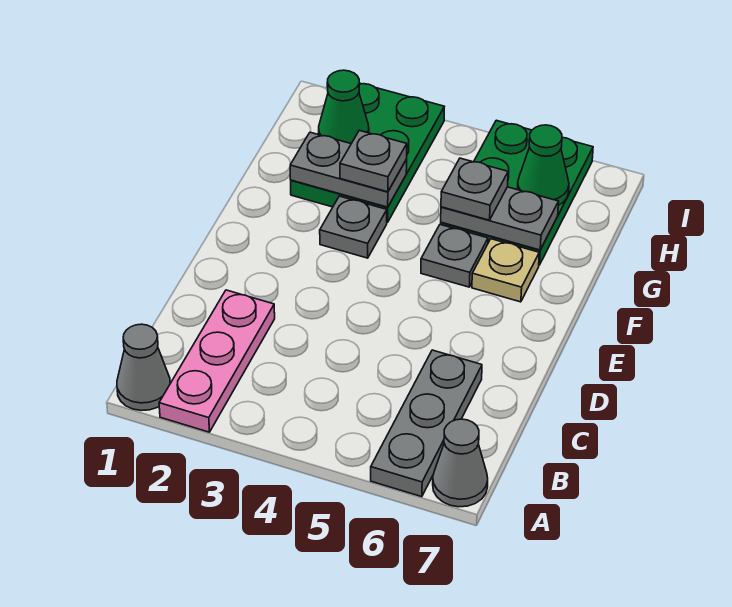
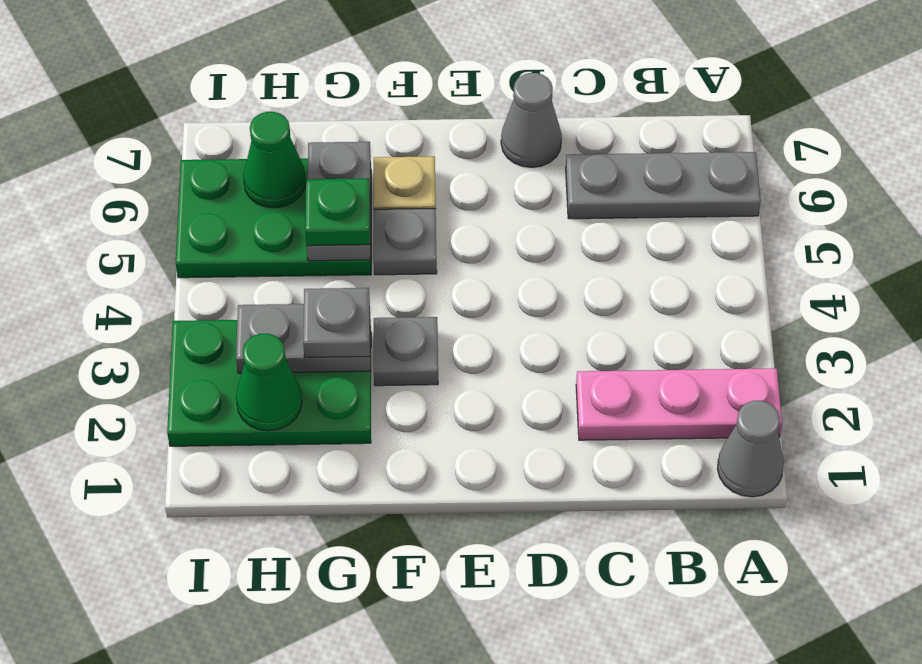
grey cone A7 level 1 -> grey cone D7 level 1
grey plate G2:G3 level 2 -> grey plate G3:H3 level 2
grey plate G5 level 3 -> green plate G5 level 3

